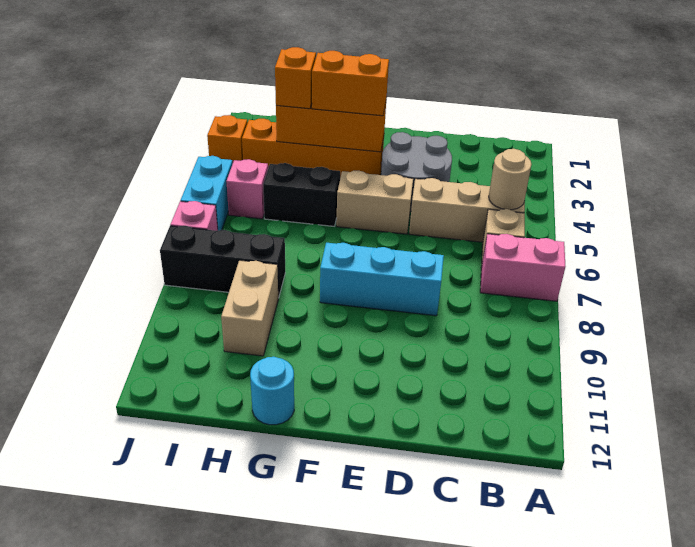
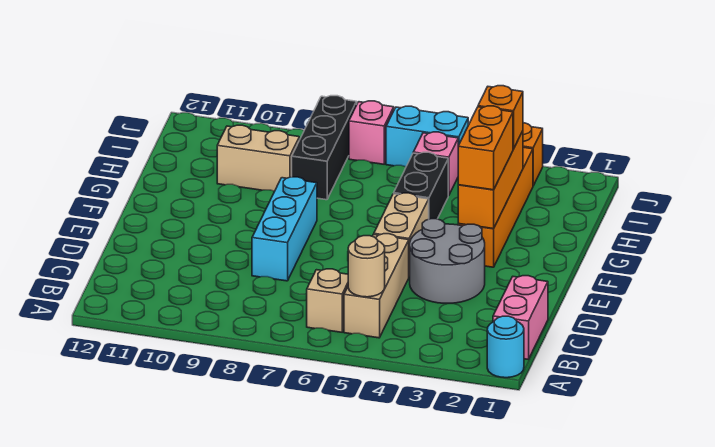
pink brick A7:B7 level 1 -> pink brick B1:C1 level 1
cyan round brick G12 level 1 -> cyan round brick A1 level 1

